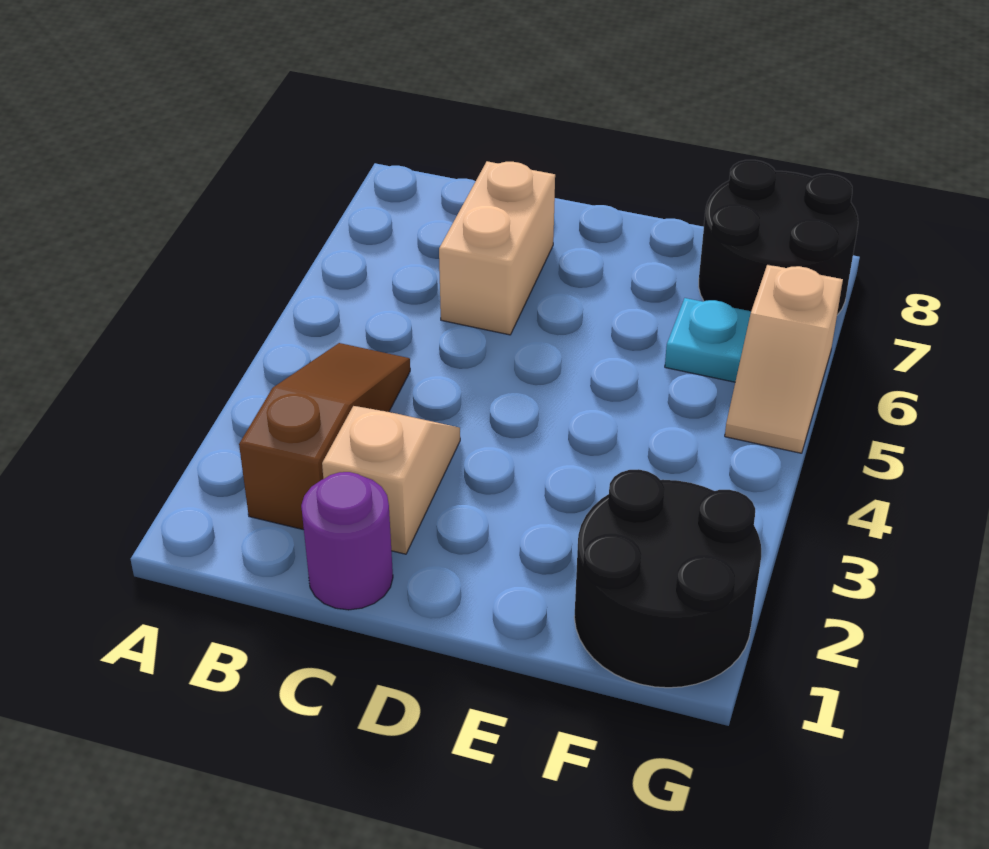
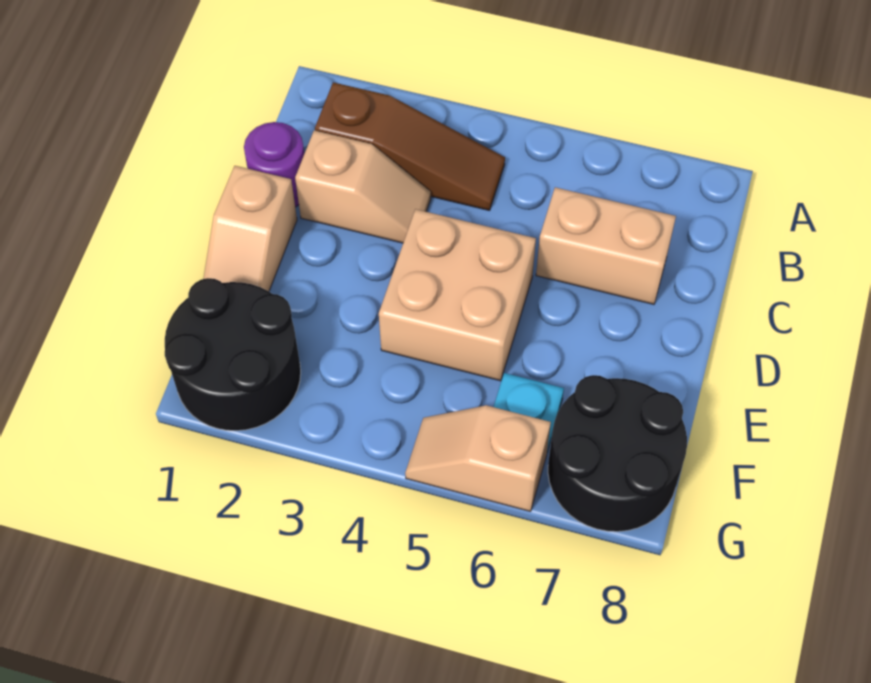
none -> tan slope D1:E1 level 1 top D
none -> tan brick D4:E5 level 1

